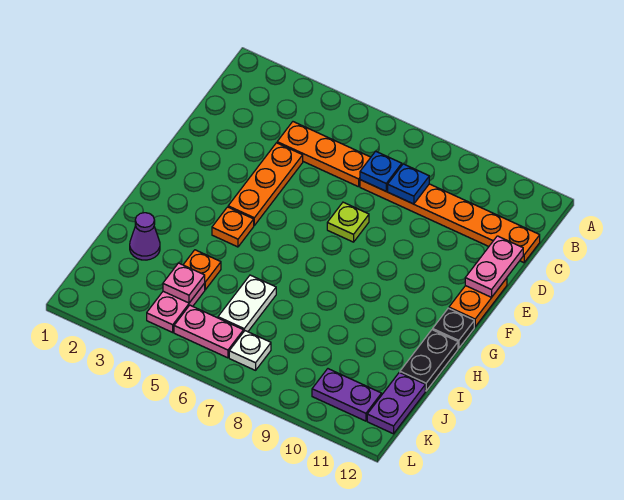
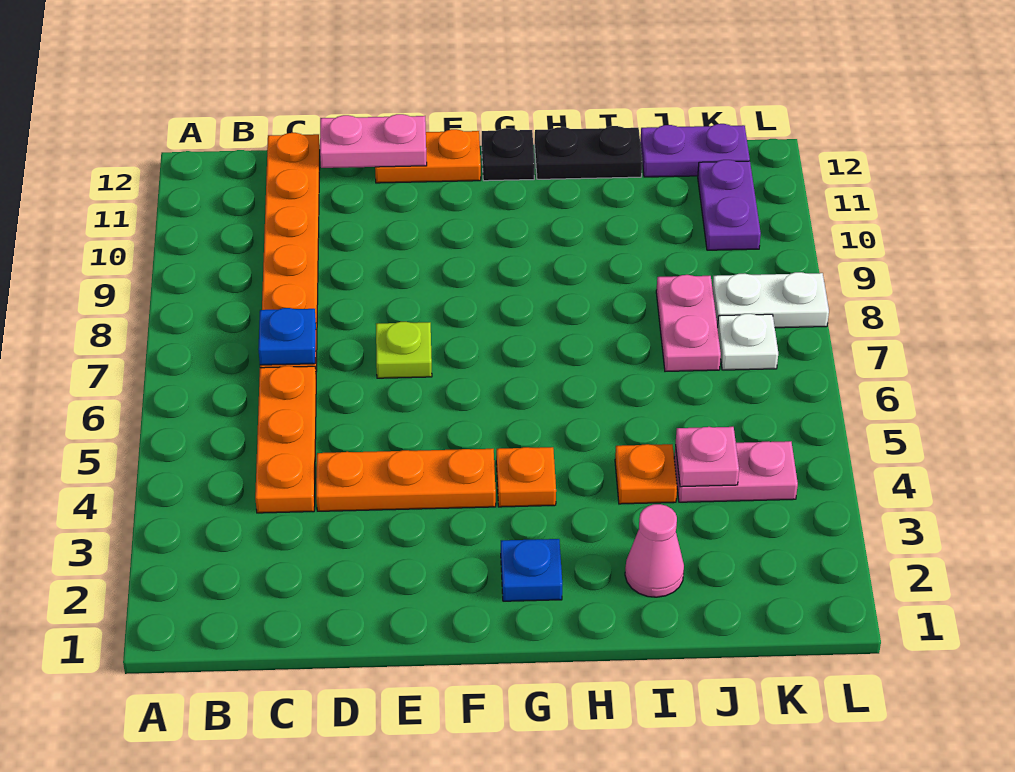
blue plate C8 level 2 -> blue plate G2 level 1
purple cone I2 level 1 -> pink cone I2 level 1
white plate I6:J6 level 1 -> white plate K8:L8 level 1
pink plate K5:K6 level 1 -> pink plate J7:J8 level 1

